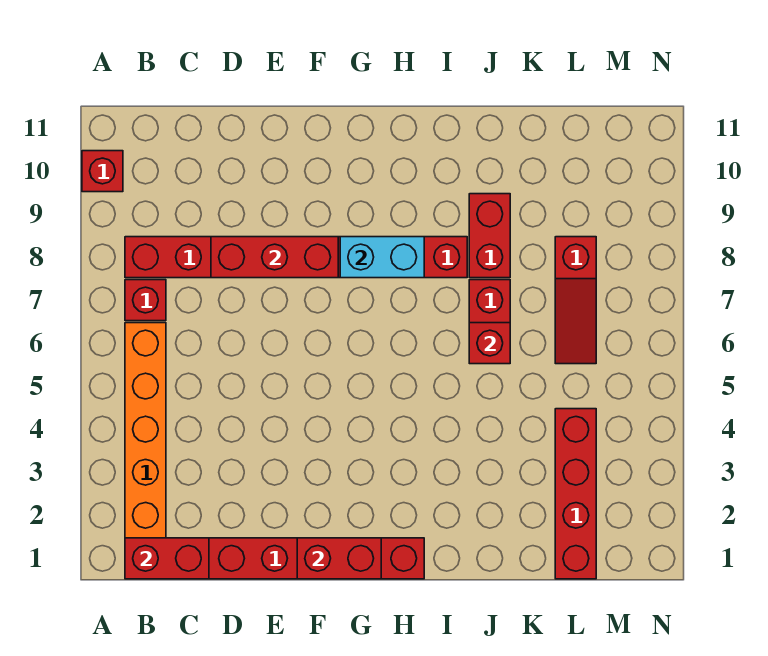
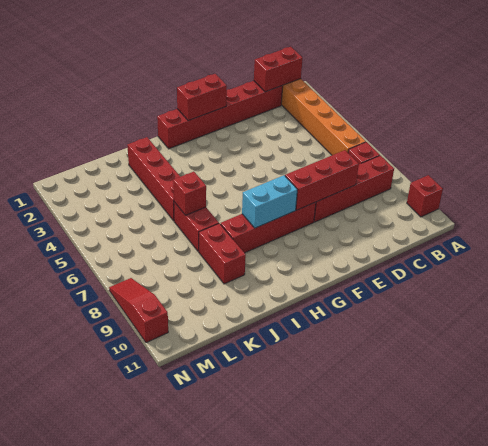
red brick L1:L4 level 1 -> red brick J2:J5 level 1
red slope L6:L8 level 1 top 8 -> red slope N8:N10 level 1 top 10

